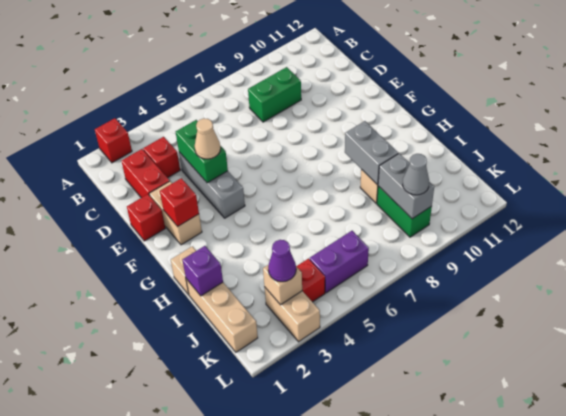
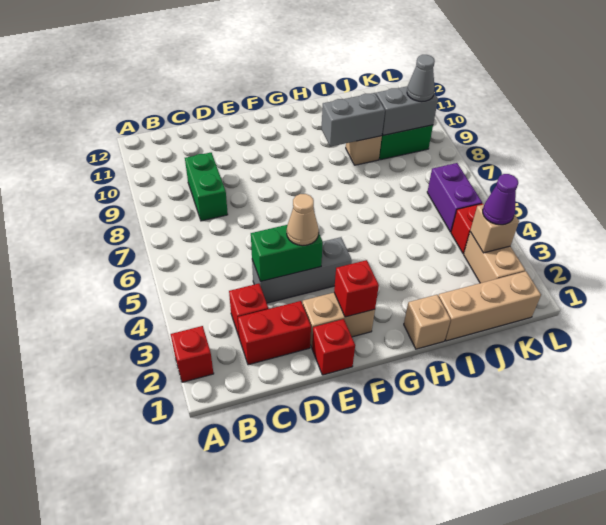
purple brick I1 level 2 -> none
tan brick K3:L3 level 1 -> tan brick K2:K3 level 1

